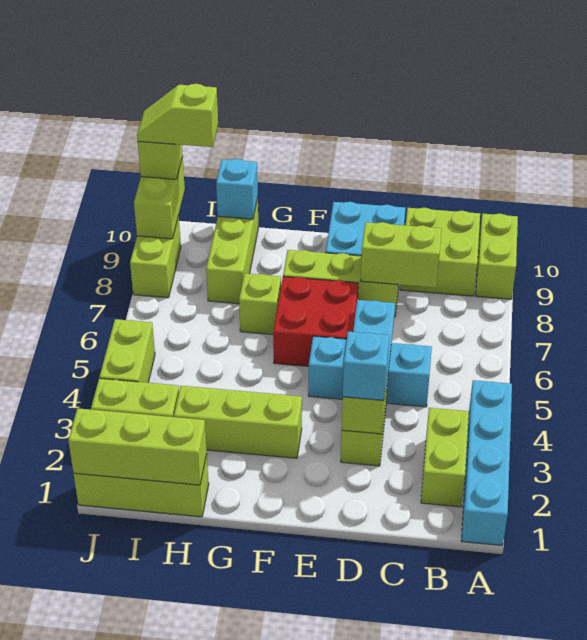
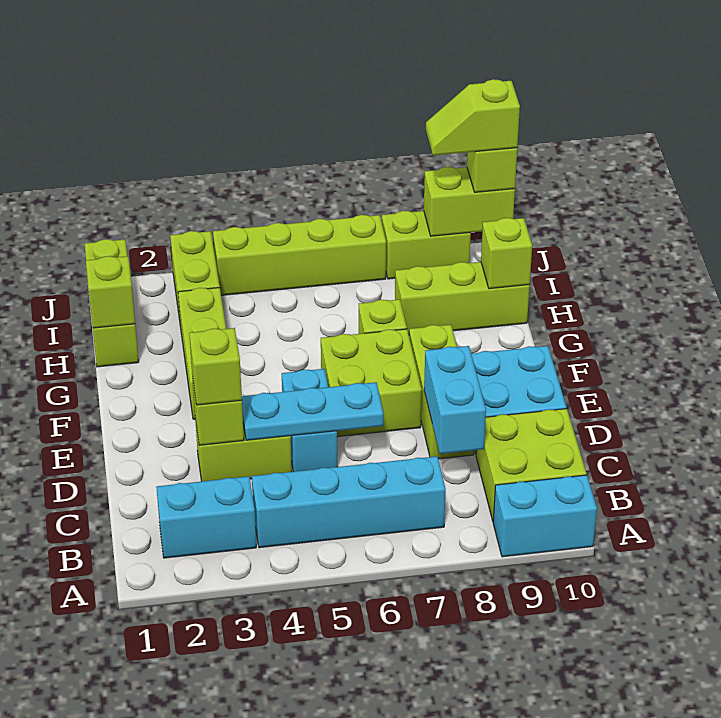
cyan brick A1:A4 level 1 -> cyan brick B4:B7 level 1
lime brick A9:A10 level 1 -> cyan brick A9:A10 level 1
lime brick B2:B3 level 1 -> cyan brick B2:B3 level 1
cyan brick C5:E5 level 1 -> cyan brick D5:E5 level 1
lime brick C8:D8 level 2 -> cyan brick C8:D8 level 2
cyan brick D3 level 3 -> lime brick D3 level 3
red brick E6:F7 level 1 -> lime brick E6:F7 level 1
lime brick H1:J1 level 2 -> lime brick H1 level 2
cyan brick H10 level 2 -> lime brick H10 level 2
lime slope I10:J10 level 4 top I -> lime slope J9:J10 level 4 top 10
lime brick J4:J5 level 1 -> lime brick J4:J7 level 1

